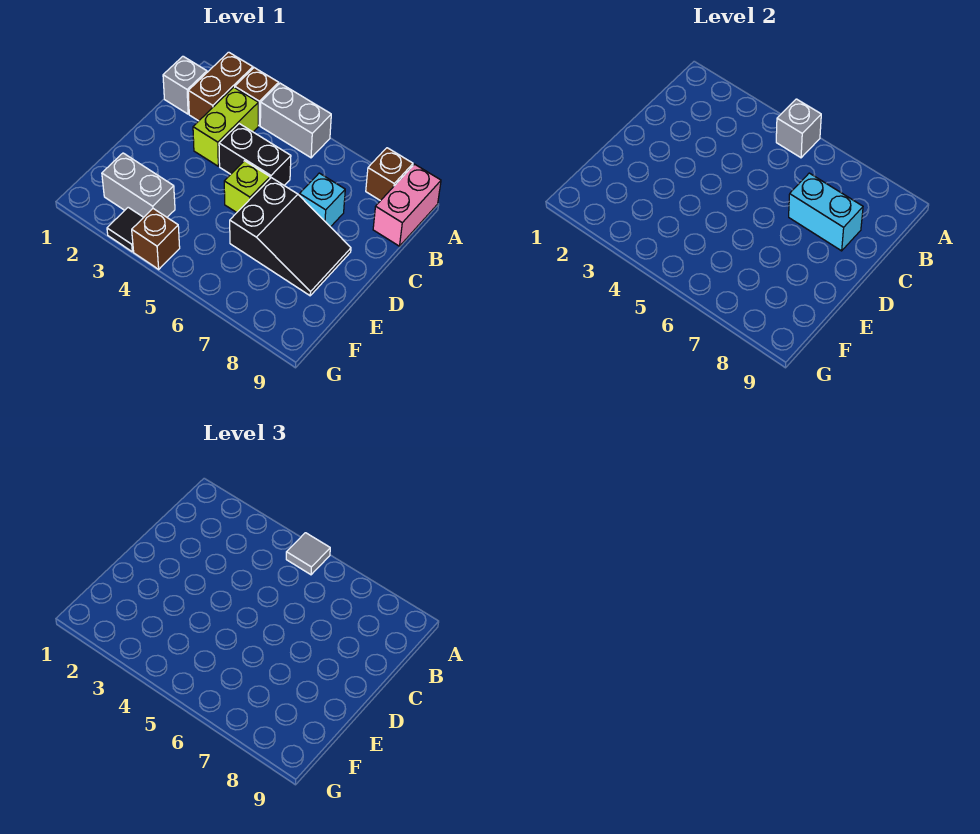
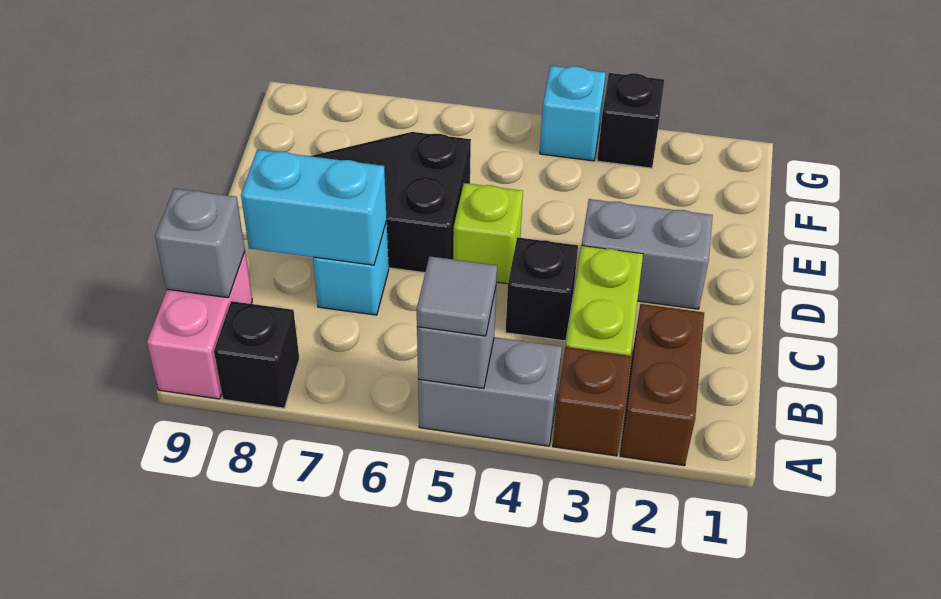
brown brick A8 level 1 -> black brick A8 level 1
grey brick B1 level 1 -> grey brick B9 level 2
black brick C4:C5 level 1 -> black brick C4 level 1
grey brick F2:F3 level 1 -> grey brick D2:D3 level 1
black tile G3 level 1 -> black brick G3 level 1
brown brick G4 level 1 -> cyan brick G4 level 1

